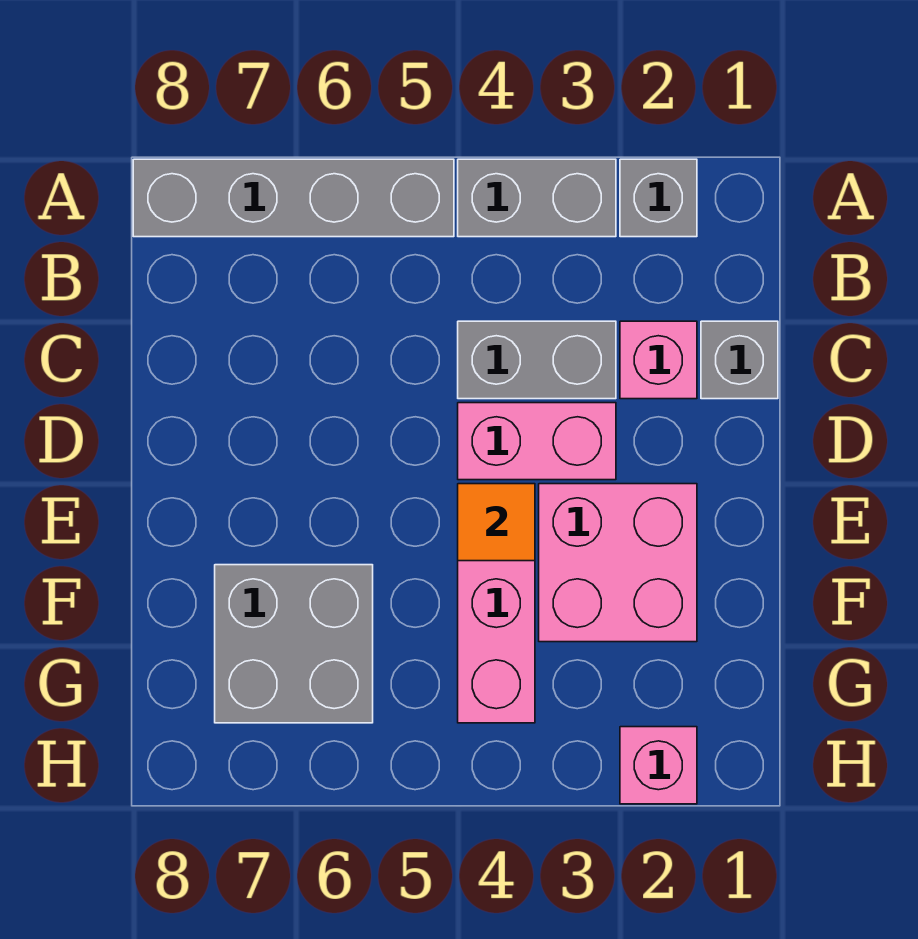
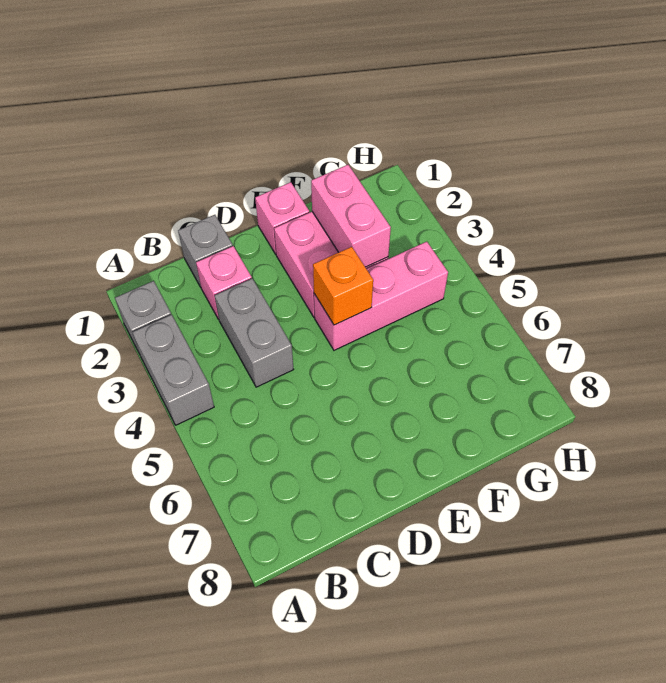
grey brick A5:A8 level 1 -> none
pink brick D3:D4 level 1 -> pink brick F2:F3 level 2
orange tile E4 level 2 -> orange brick E4 level 2
grey brick F6:G7 level 1 -> none
pink brick H2 level 1 -> pink brick E1 level 1

